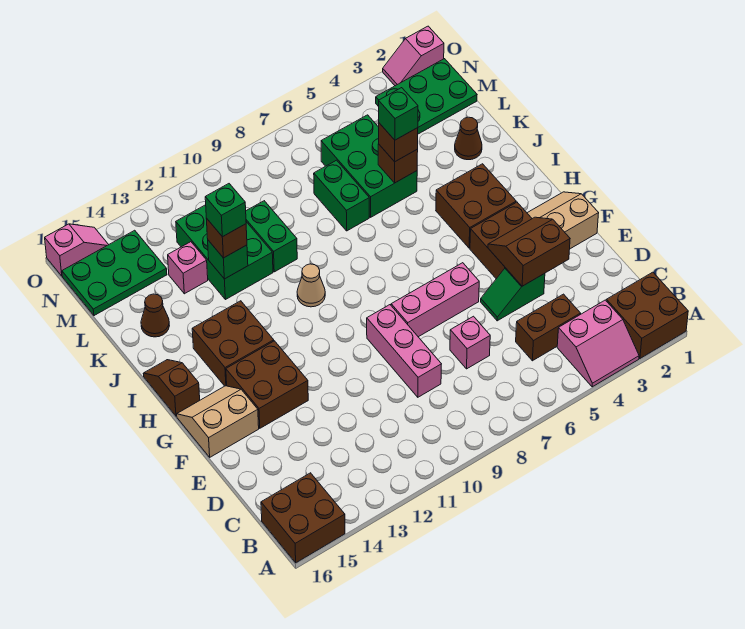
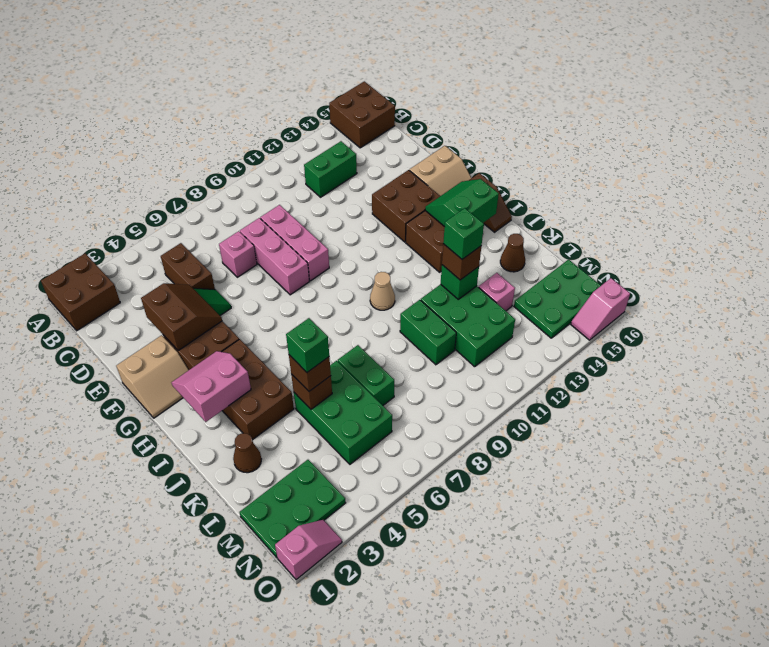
pink slope A3:B4 level 1 top B -> pink slope H2:I3 level 2 top I
brown brick C4:C5 level 1 -> brown brick C5:D5 level 1
none -> green brick C12:C13 level 1
brown slope E3:F4 level 2 top E -> brown slope E3:F4 level 2 top 3
pink brick F6:F8 level 1 -> pink brick D8:F8 level 1
brown brick H3:I4 level 1 -> brown brick H3:J4 level 1
none -> green slope H14:I15 level 2 top I

